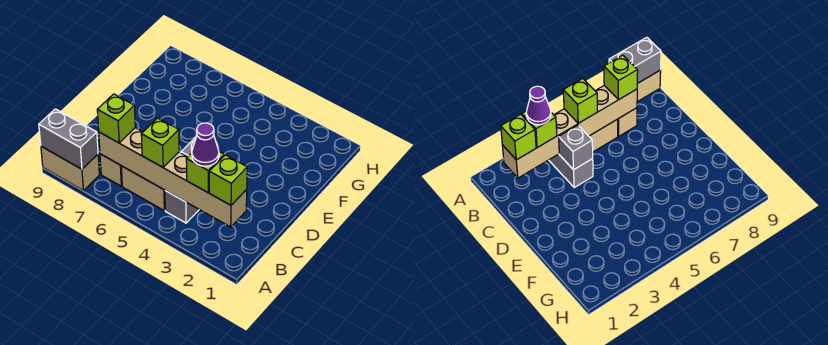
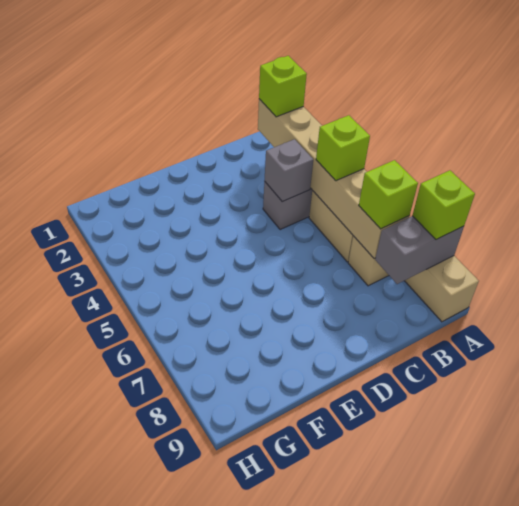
grey brick A8:A9 level 2 -> grey brick A8:B8 level 2
lime brick B3 level 3 -> lime brick A8 level 3
purple cone B3 level 4 -> none

